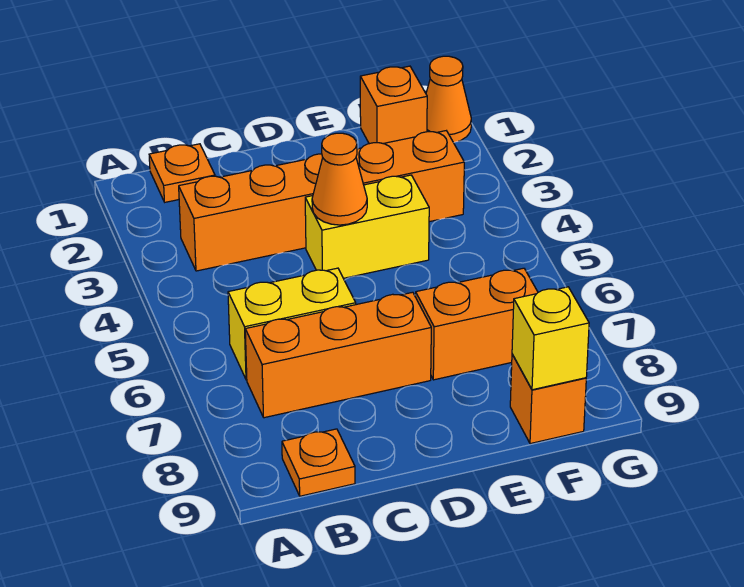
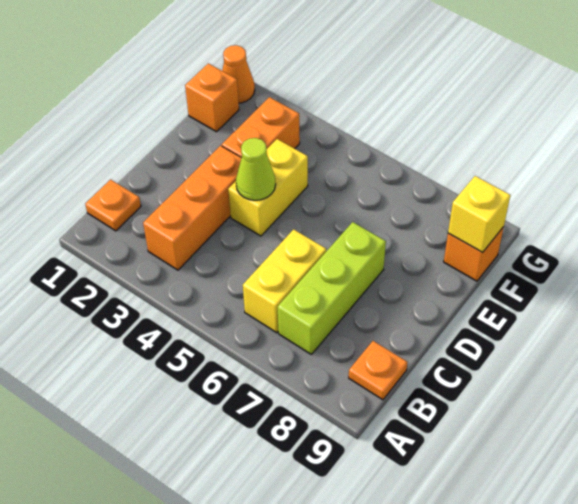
orange brick B7:D7 level 1 -> lime brick B7:D7 level 1
orange cone D4 level 2 -> lime cone D4 level 2
orange brick E7:F7 level 1 -> none

